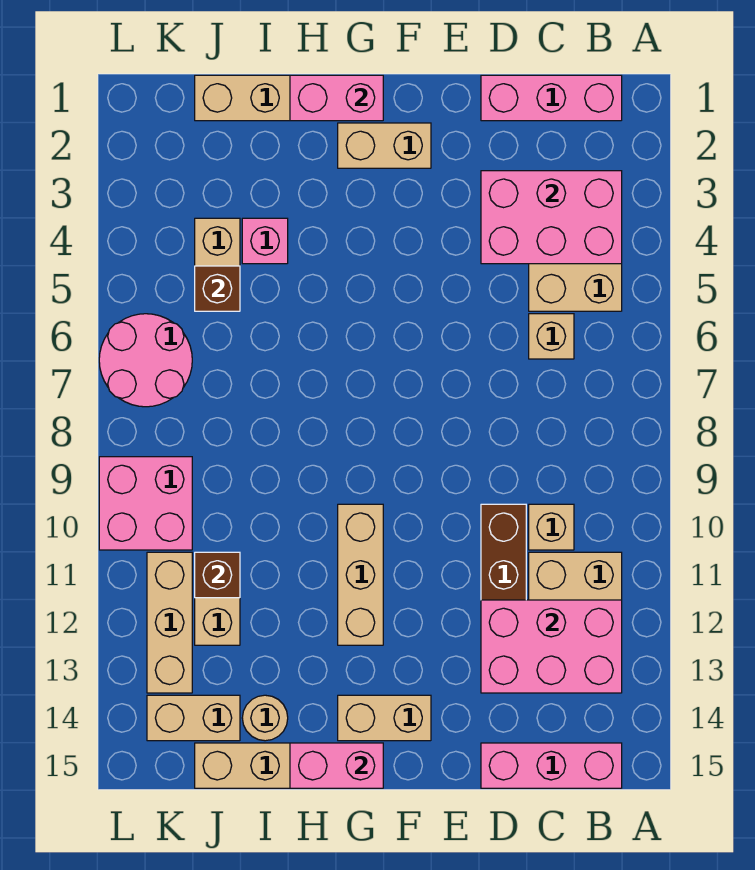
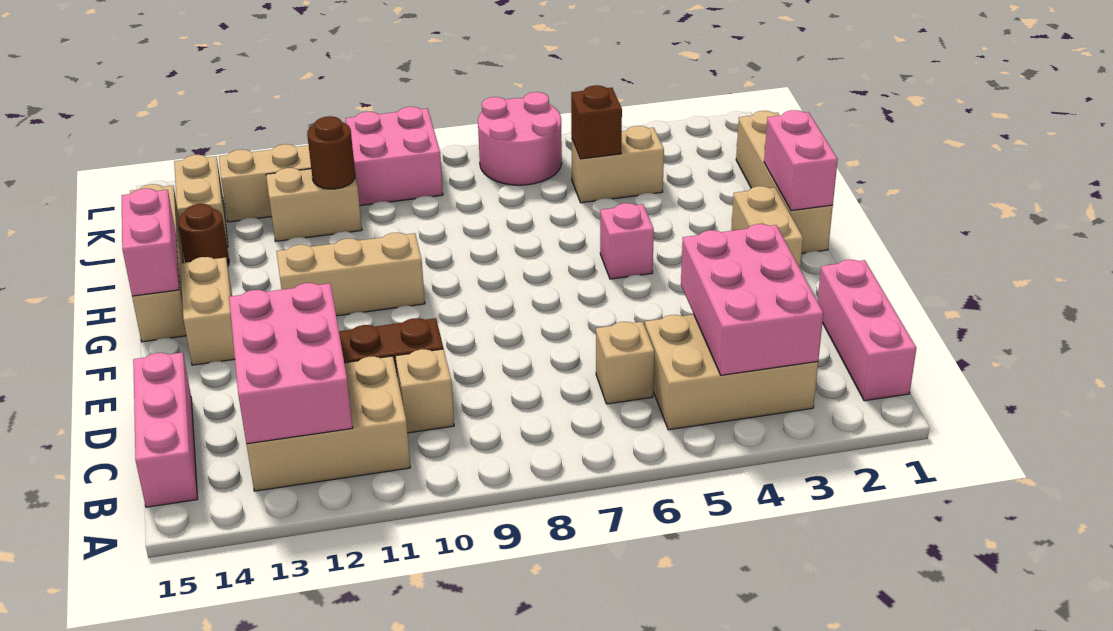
pink brick I4 level 1 -> pink brick G5 level 1
tan round brick I14 level 1 -> brown round brick I14 level 1
brown brick J11 level 2 -> brown round brick J11 level 2

